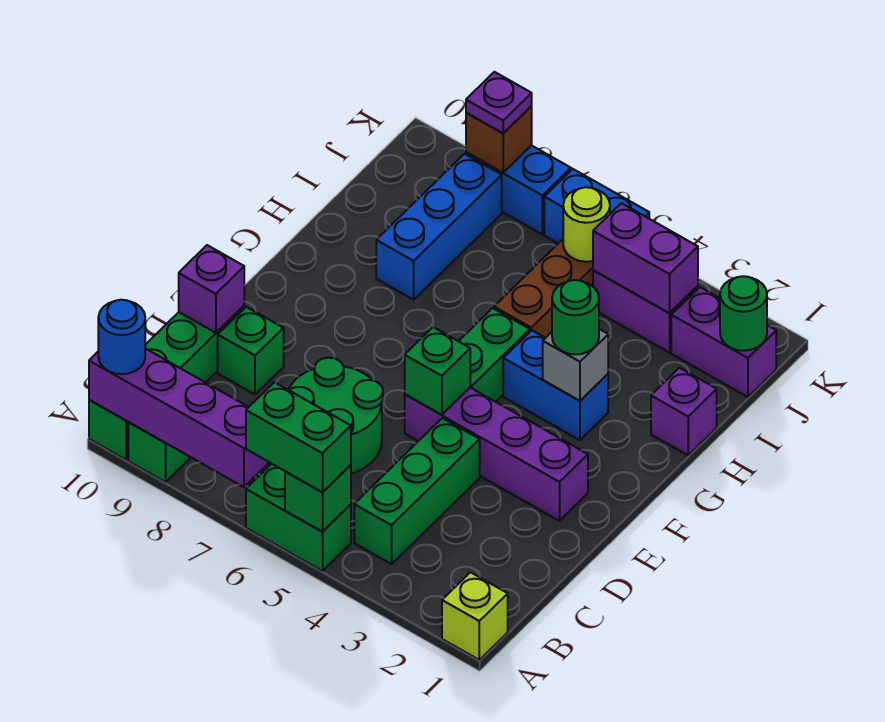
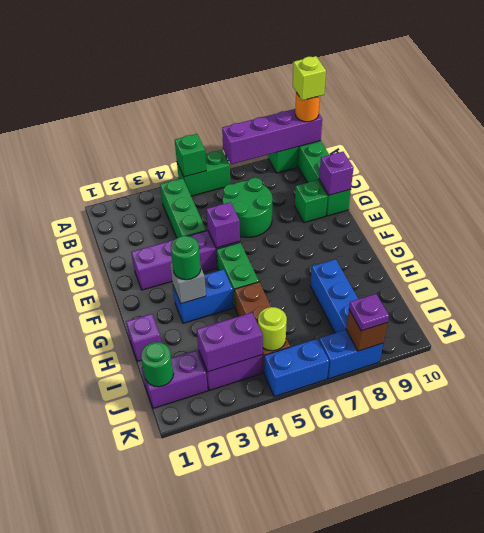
lime brick A1 level 1 -> lime brick A10 level 4
green brick A5:A6 level 3 -> none
blue round brick A10 level 3 -> orange round brick A10 level 3
green brick E5 level 2 -> purple brick E5 level 2

